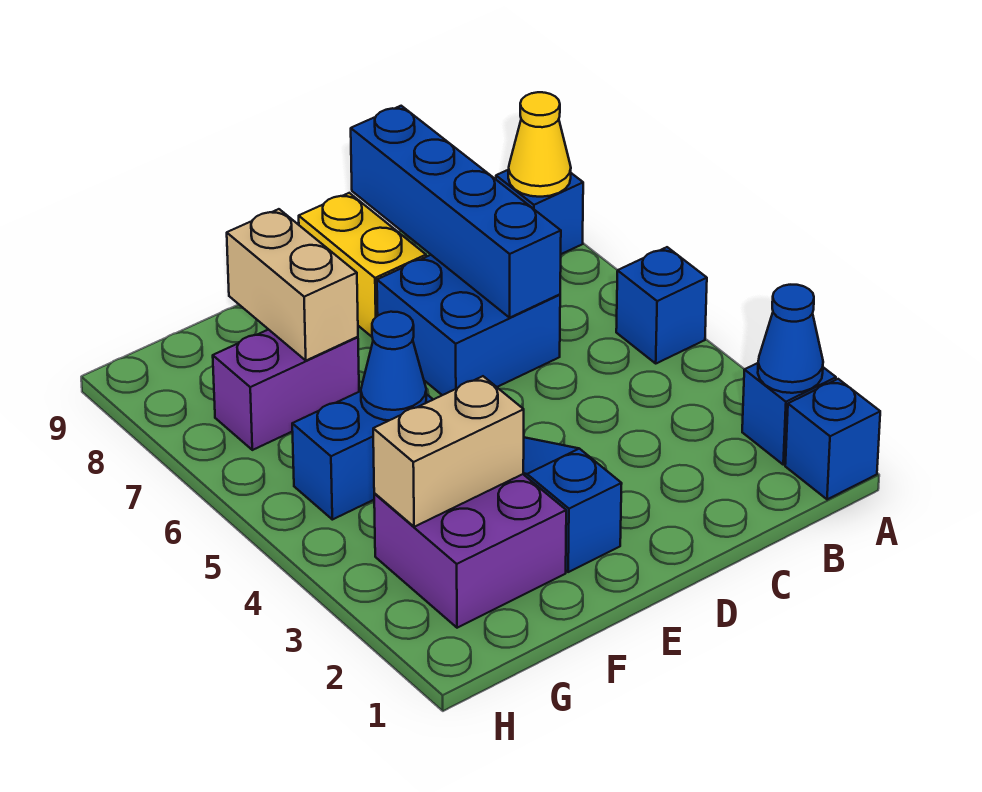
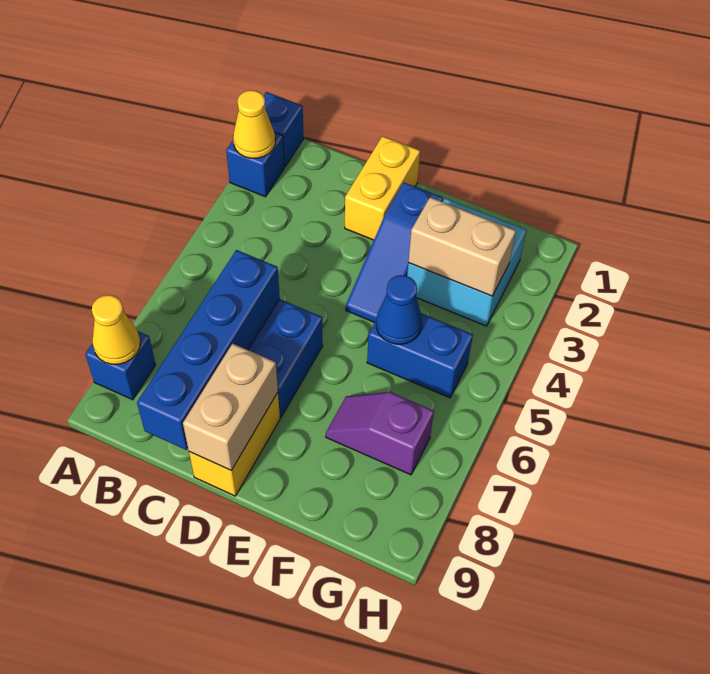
blue cone A2 level 2 -> yellow cone A2 level 2
blue brick A5 level 1 -> none
none -> yellow brick D1:D2 level 1
purple brick F2:G3 level 1 -> cyan brick F2:G3 level 1
purple brick F7:G7 level 1 -> purple slope F7:G7 level 1 top G
tan brick F7:F8 level 2 -> tan brick D8:D9 level 2

